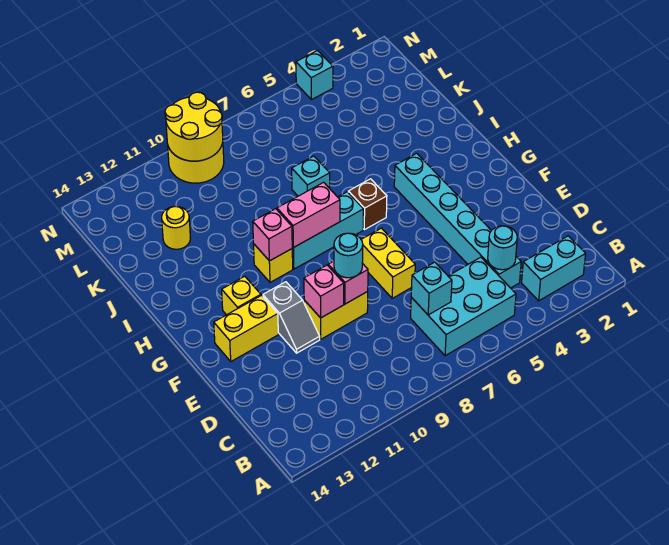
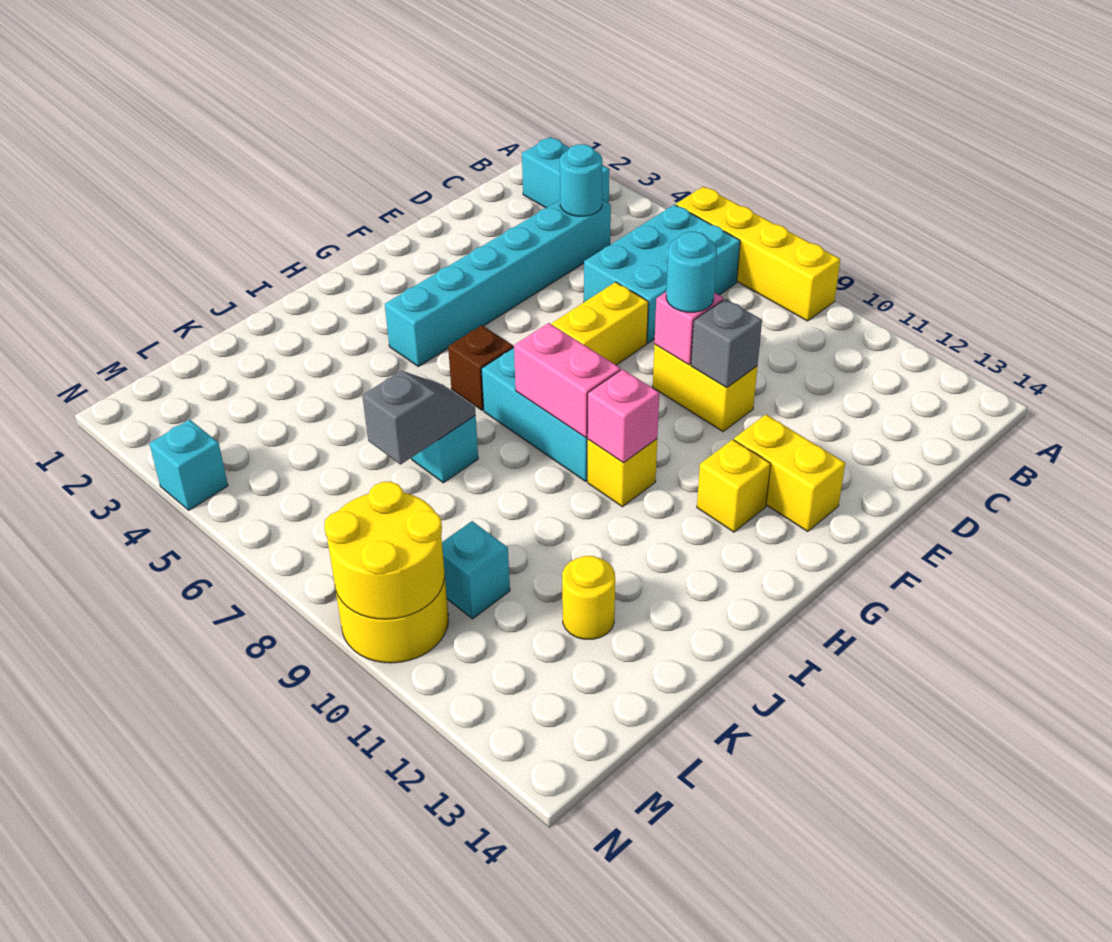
none -> yellow brick A6:A9 level 1
cyan brick B5:C7 level 1 -> cyan brick B6:D7 level 1
cyan brick C7 level 2 -> cyan brick L10 level 1
pink brick E10 level 2 -> grey brick E10 level 2
grey slope E11:F11 level 1 top F -> grey slope J7:K7 level 2 top K

